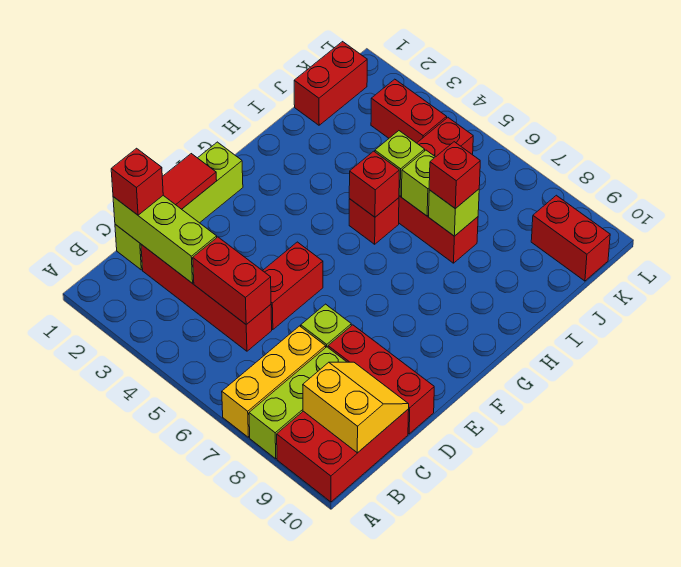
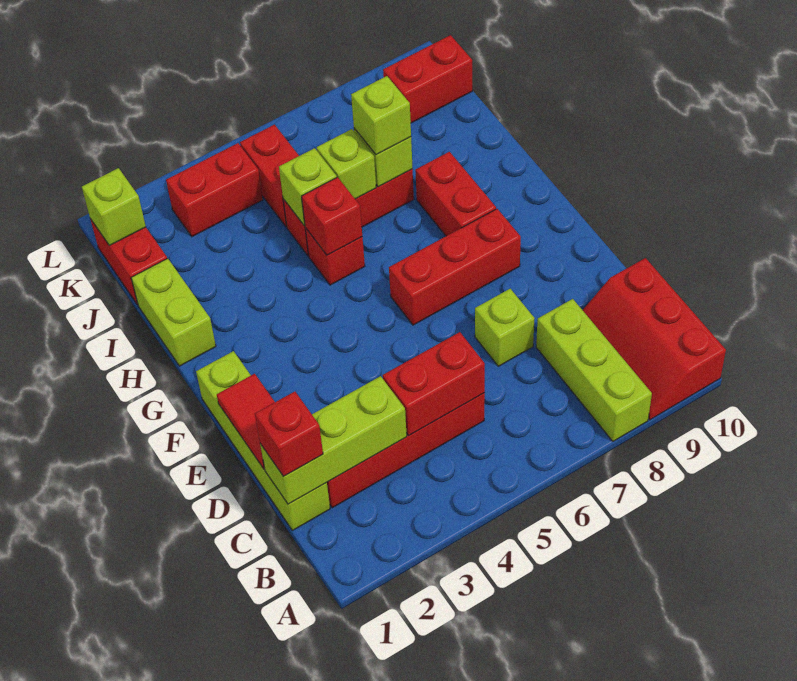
yellow brick A7:C7 level 1 -> none
red brick A9:C10 level 1 -> red slope A9:C10 level 1 top 10
yellow slope B9:C10 level 2 top B -> none
red brick D5:E5 level 1 -> red brick G8:H8 level 1
red brick D8:D10 level 1 -> red brick F6:F8 level 1
none -> lime brick H1:I1 level 1
red brick I7 level 3 -> lime brick I7 level 3
none -> lime brick K1 level 2

